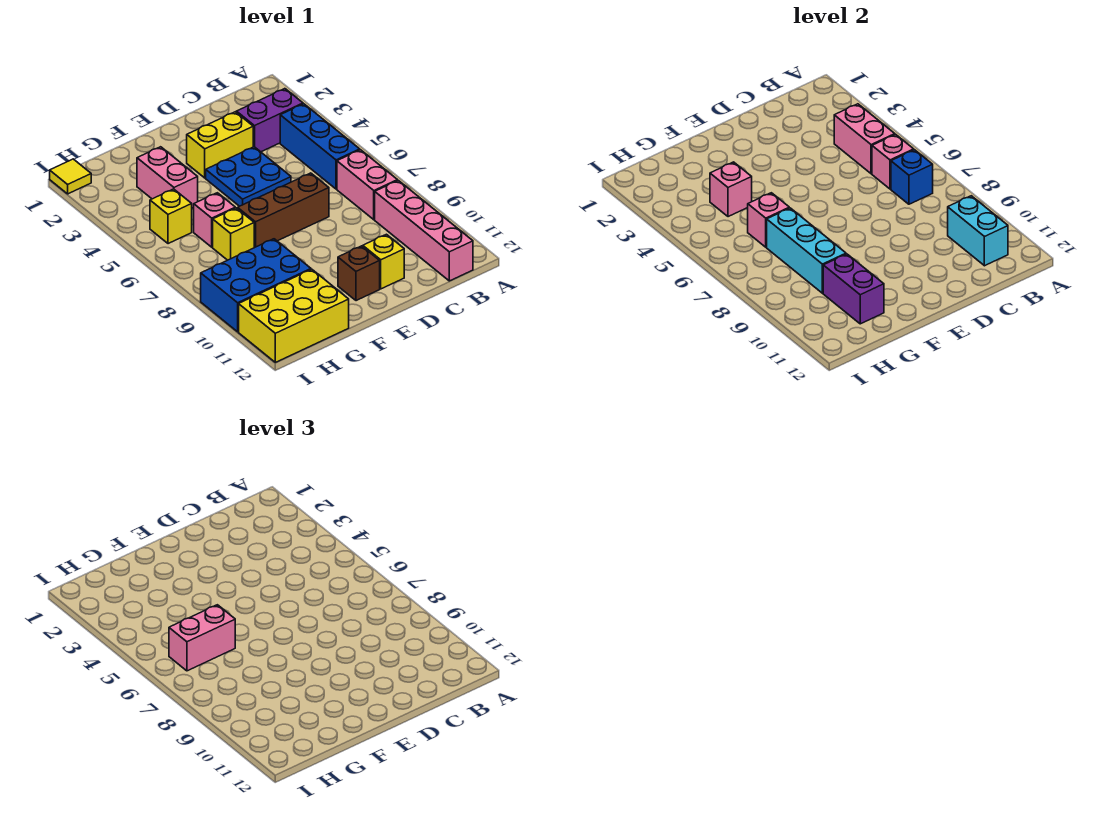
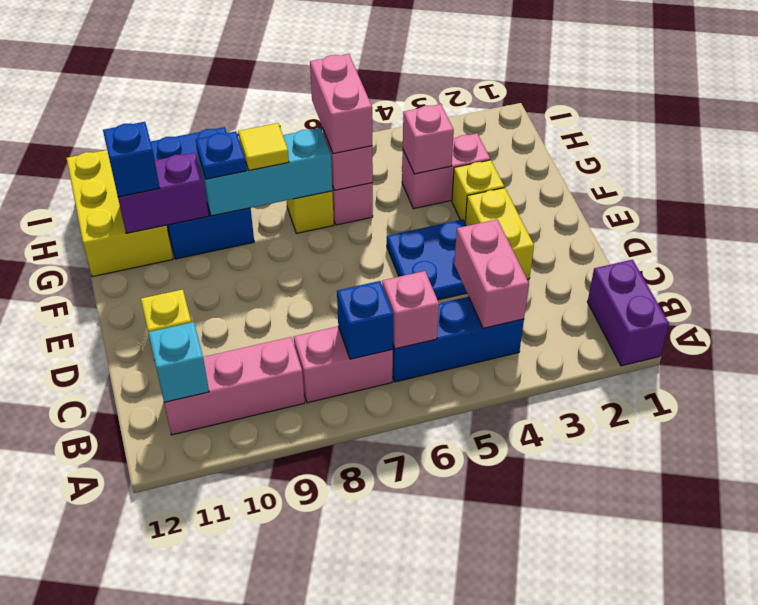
purple brick B3:C3 level 1 -> purple brick A1:B1 level 1
pink brick B4:B5 level 2 -> pink brick B4:C4 level 2
pink brick B9:B12 level 1 -> pink brick B9:B11 level 1
cyan brick B10:B11 level 2 -> cyan brick B11 level 2
brown brick D7:F7 level 1 -> none
brown brick E11 level 1 -> none
none -> blue plate G9 level 3
none -> blue brick G11 level 3
yellow brick H5 level 1 -> yellow brick F3 level 1
yellow tile I1 level 1 -> yellow tile G8 level 3

